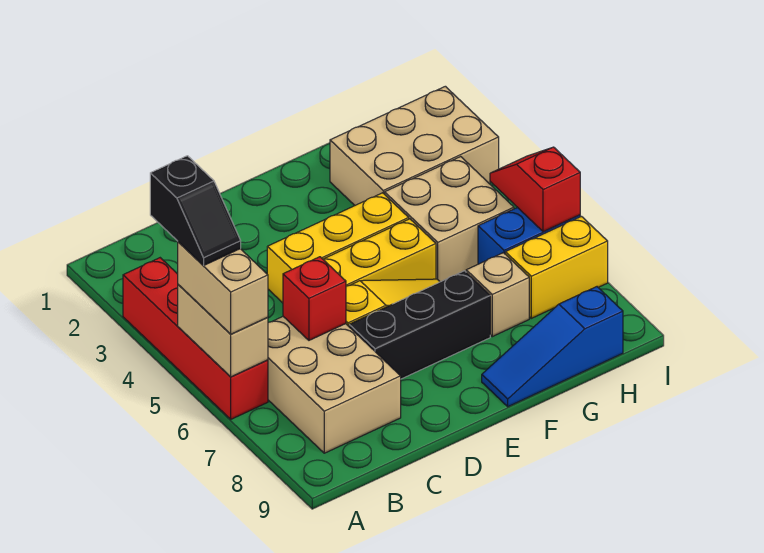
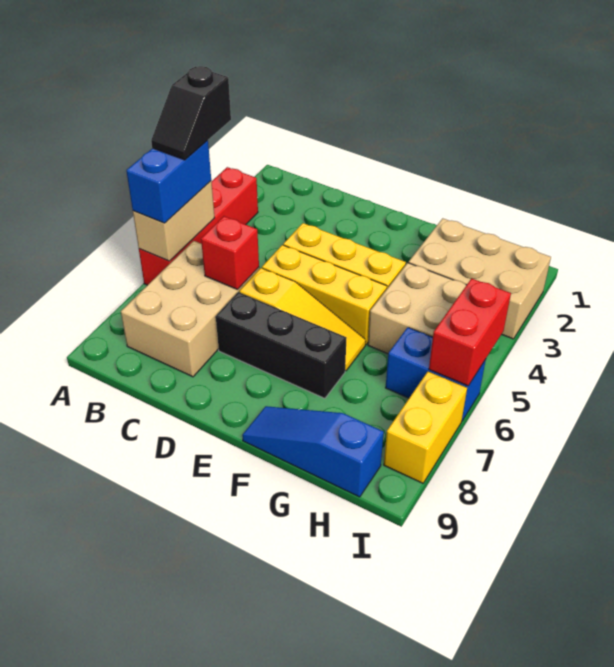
tan brick A5:A6 level 3 -> blue brick A5:A6 level 3
tan brick G7 level 1 -> none
yellow brick H7:I7 level 1 -> yellow brick I7:I8 level 1
red slope I5:I6 level 2 top 6 -> red brick I5:I6 level 2

